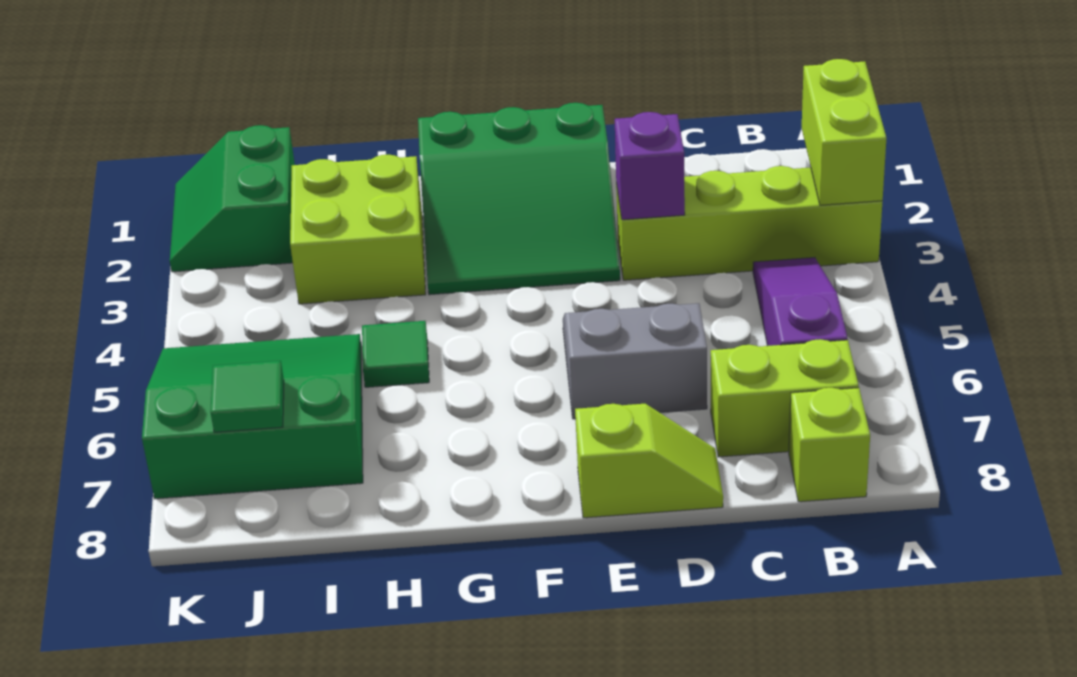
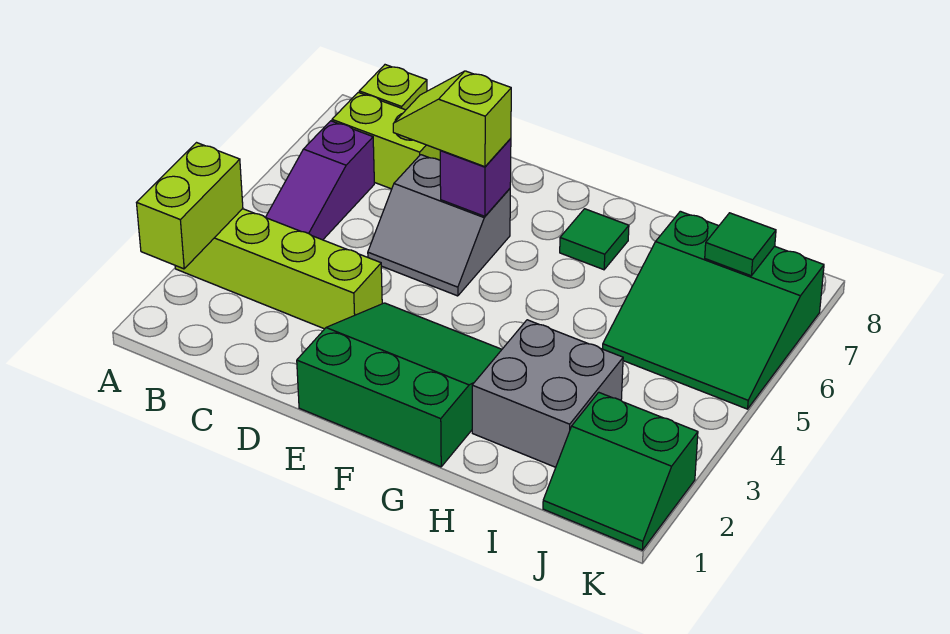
purple brick D3 level 2 -> purple brick E6 level 2
lime slope D8:E8 level 1 top E -> lime slope D6:E6 level 3 top E
lime brick H2:I3 level 1 -> grey brick H2:I3 level 1
green tile H5 level 1 -> green tile G7 level 1
green slope J1:K2 level 1 top J -> green slope J1:K2 level 1 top 2

